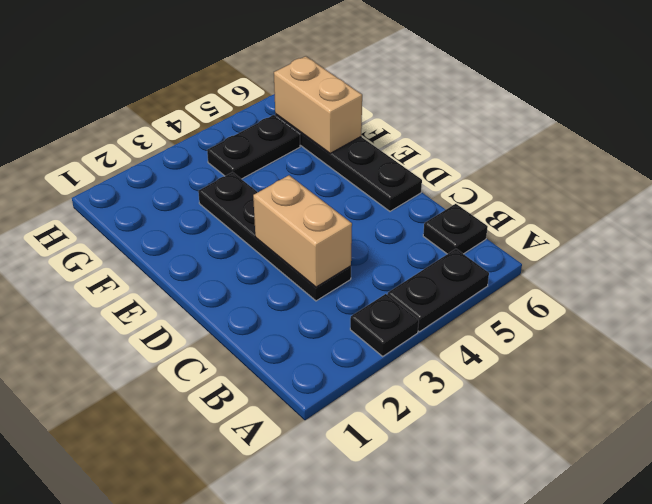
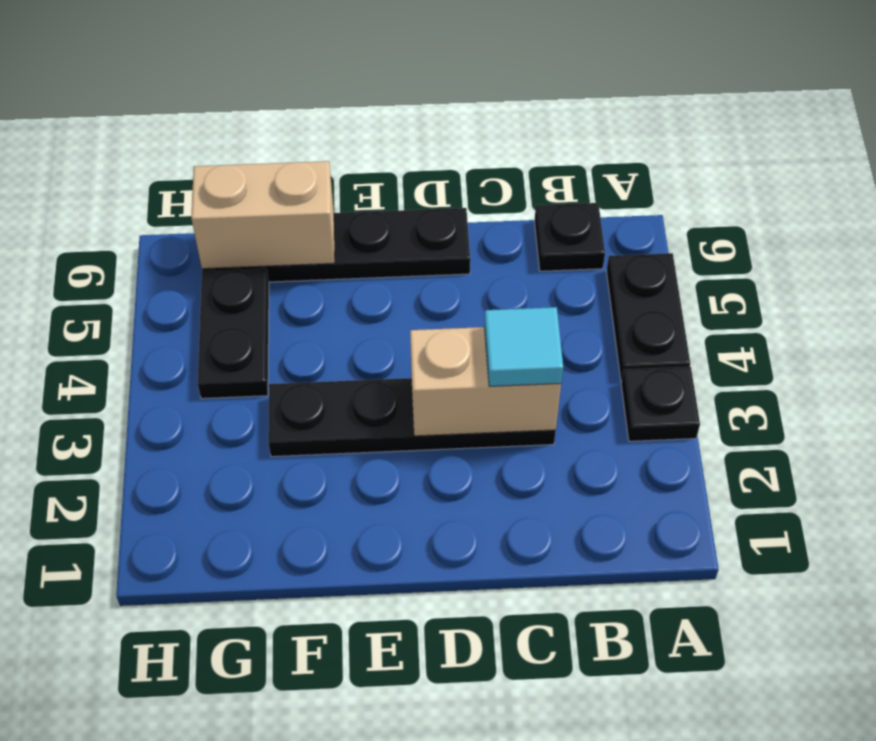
none -> cyan tile C3 level 3

